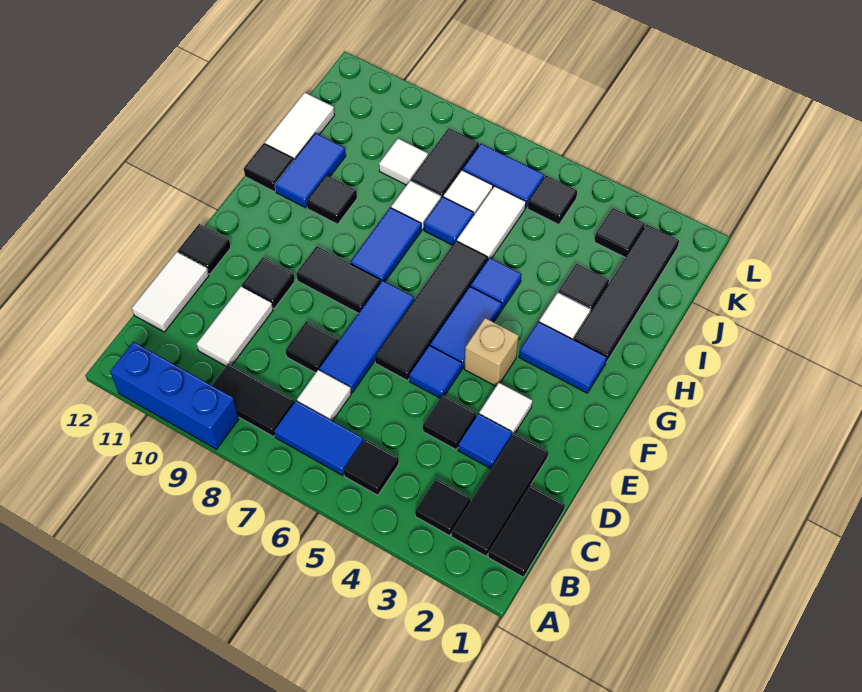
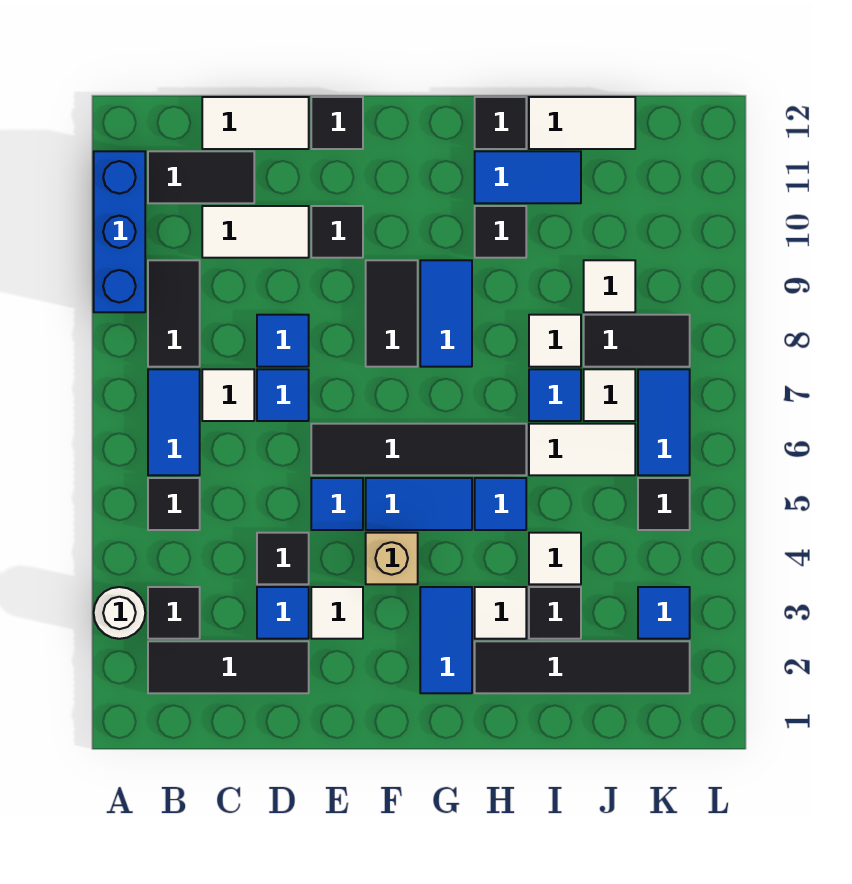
none -> white round brick A3 level 1
black tile B1:C1 level 1 -> black tile B11:C11 level 1
blue tile D7:F7 level 1 -> blue tile D7 level 1
black tile D8 level 1 -> blue tile D8 level 1
blue tile G8:H8 level 1 -> blue tile G8:G9 level 1
none -> white tile I4 level 1
black tile K3 level 1 -> blue tile K3 level 1

